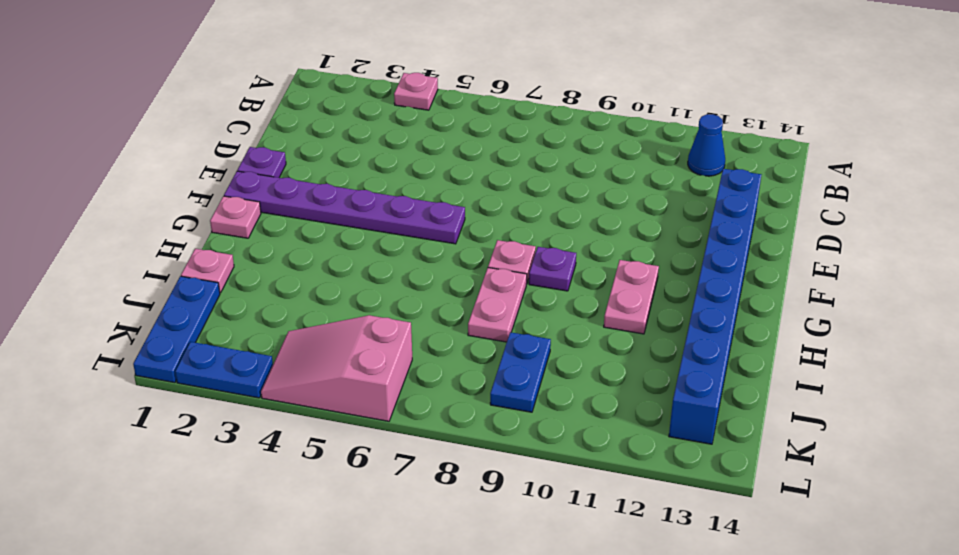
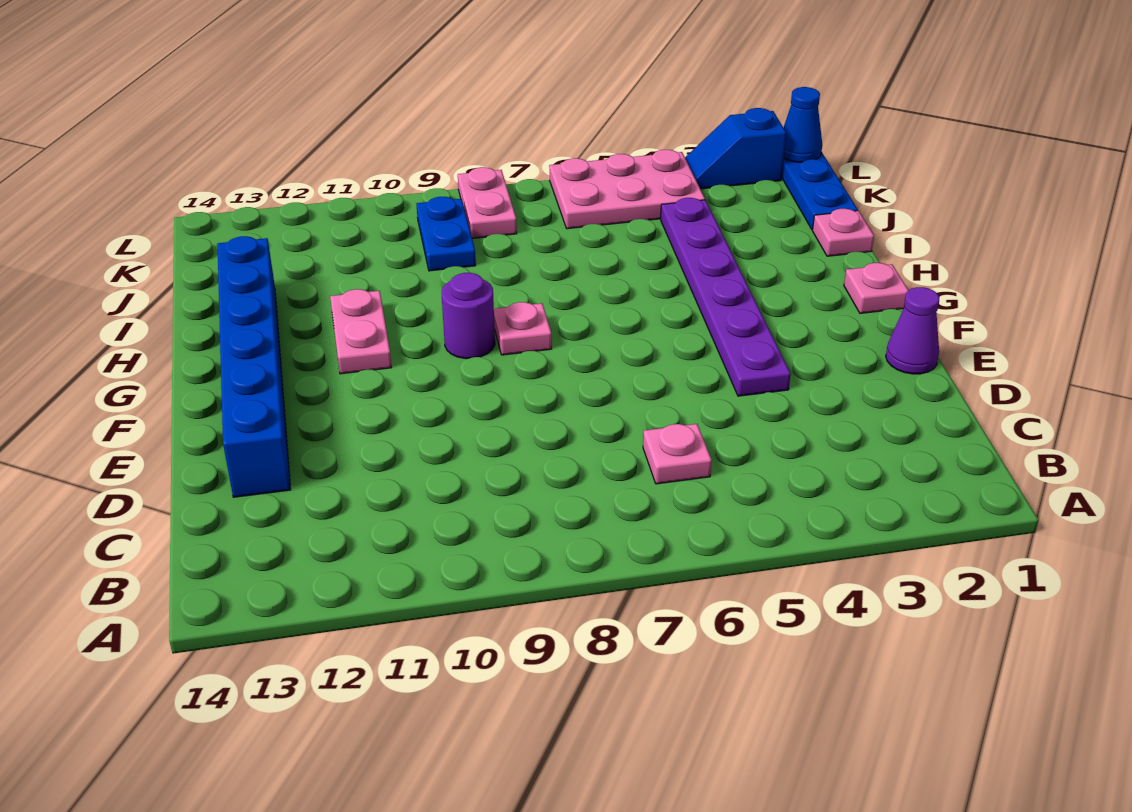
pink plate A4 level 1 -> pink plate C6 level 1
blue cone B12 level 1 -> blue cone L1 level 2
blue brick D13:K13 level 1 -> blue brick D13:I13 level 1
purple plate E1 level 1 -> purple cone E1 level 1
purple plate F1:F6 level 1 -> purple plate E4:J4 level 1
purple plate G9 level 1 -> purple round brick G9 level 1
pink plate H8:I8 level 1 -> pink plate K8:L8 level 1
pink slope K4:L6 level 1 top 6 -> pink plate K4:L6 level 1
blue plate L2:L3 level 1 -> blue slope L2:L3 level 1 top 2

